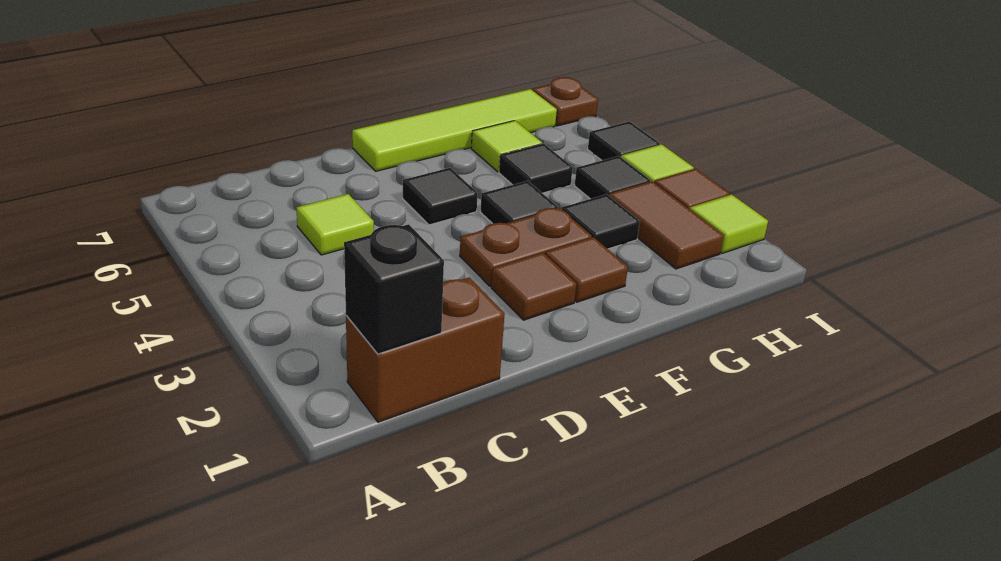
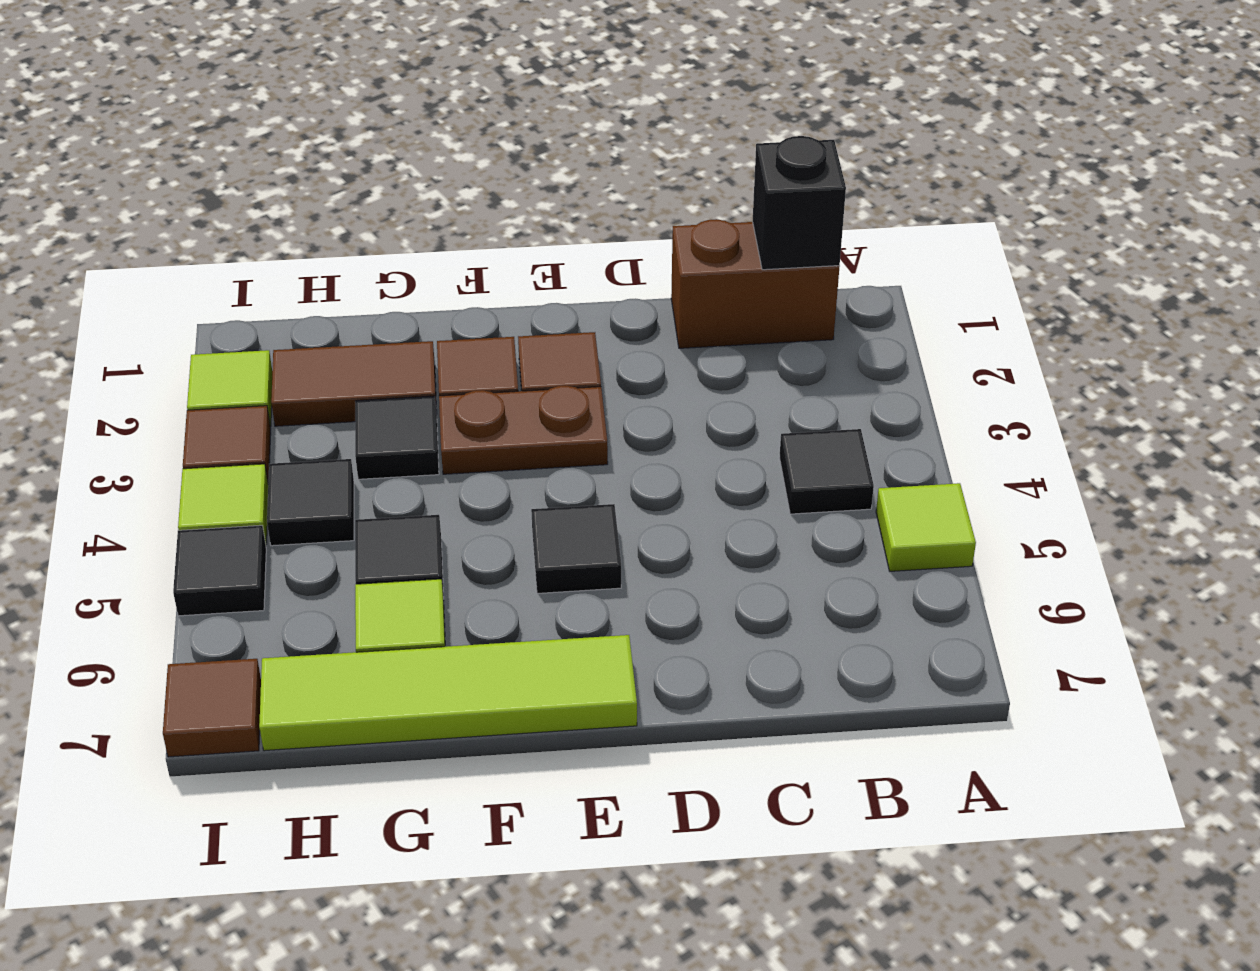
lime tile C5 level 1 -> lime tile A5 level 1
black tile F4 level 1 -> black tile B4 level 1
brown tile H2:H3 level 1 -> brown tile G2:H2 level 1
brown plate I7 level 1 -> brown tile I7 level 1

